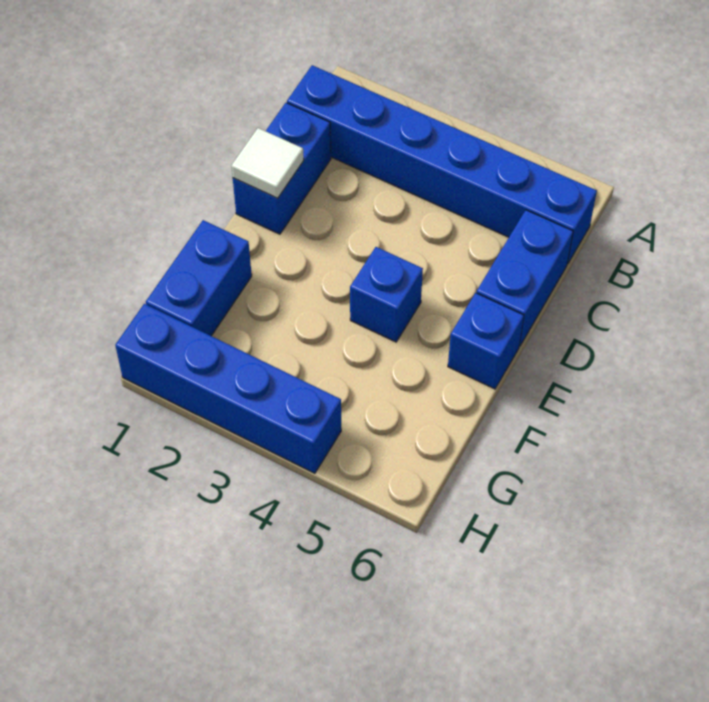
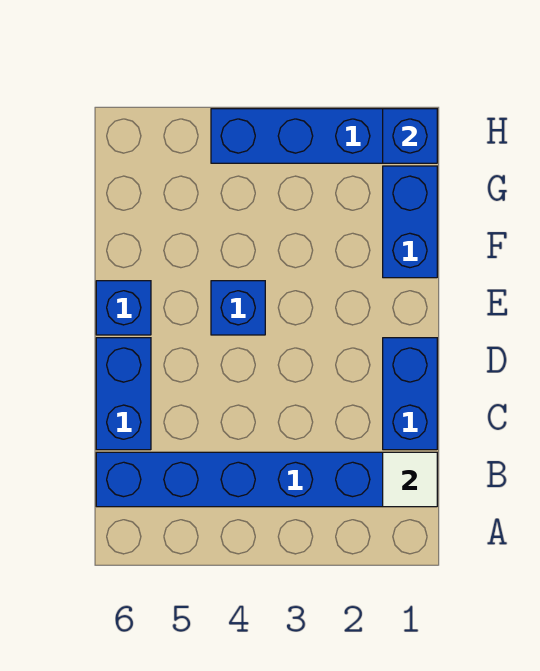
white tile D1 level 2 -> white tile B1 level 2
none -> blue brick H1 level 2

